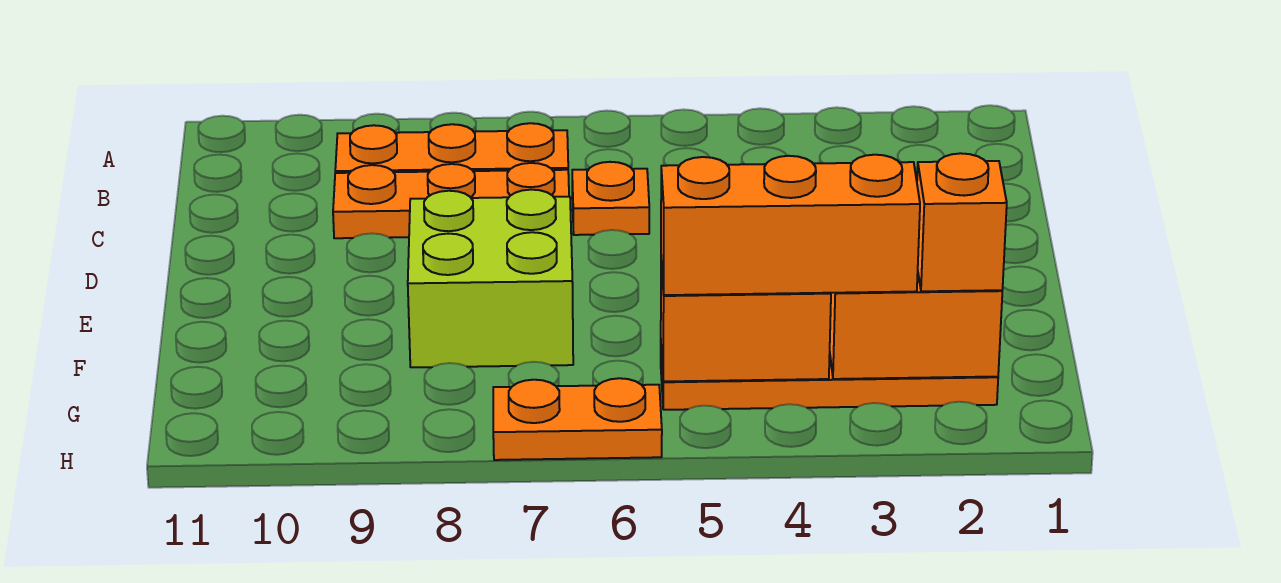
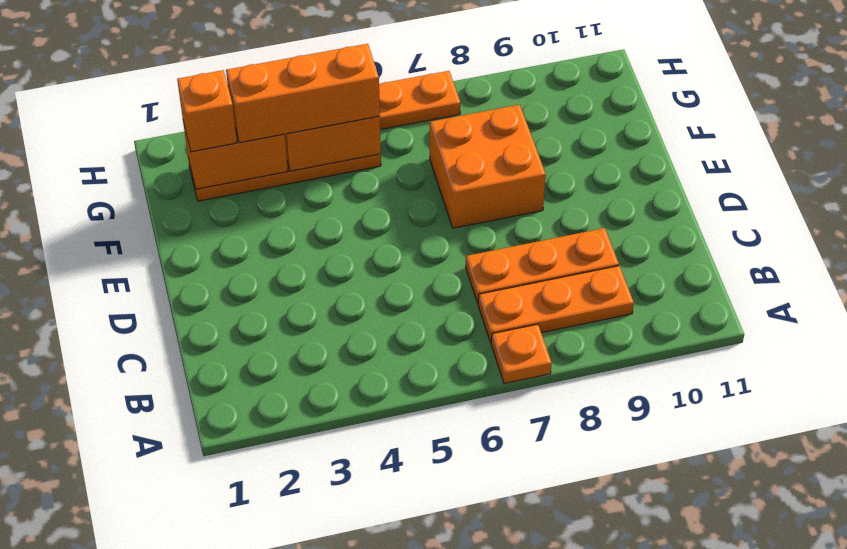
orange plate C6 level 1 -> orange plate A7 level 1
lime brick E7:F8 level 1 -> orange brick E7:F8 level 1

